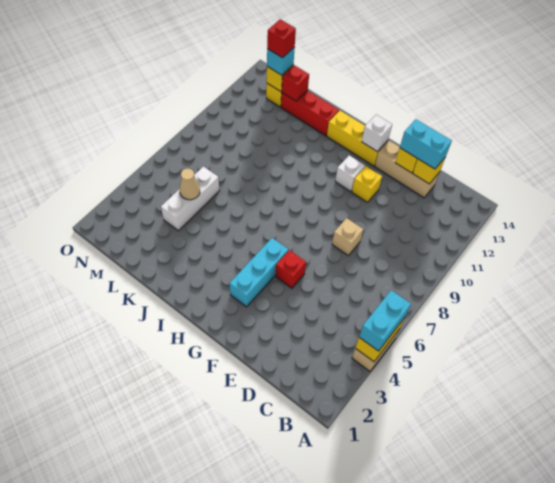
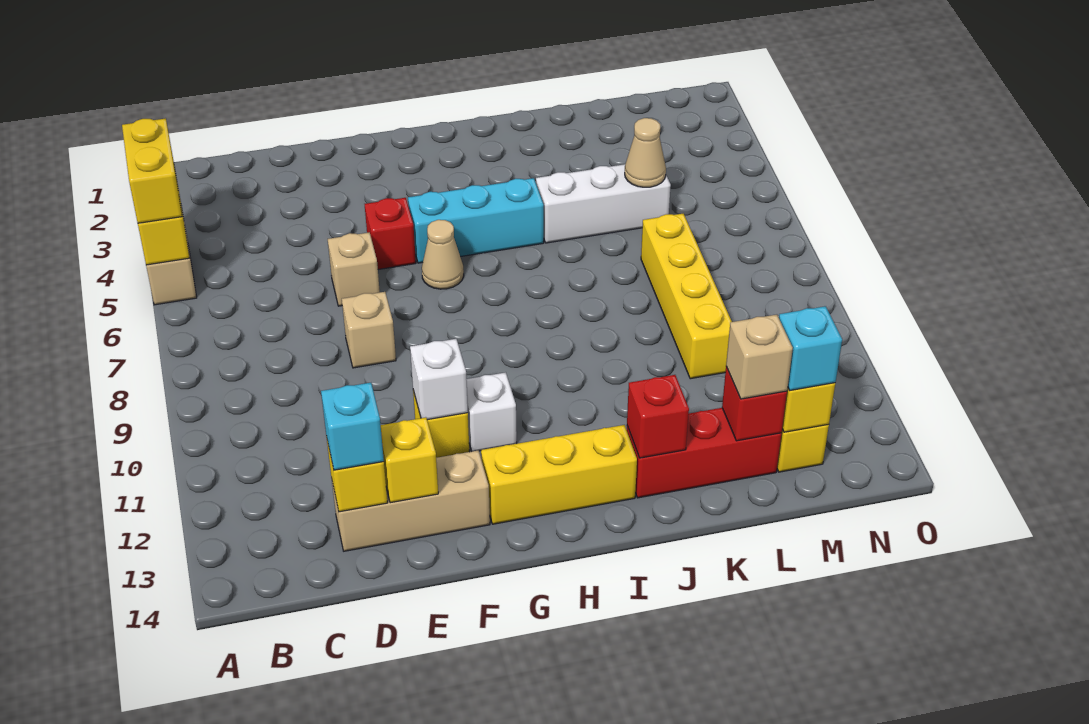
cyan brick A4:A5 level 3 -> yellow brick A4:A5 level 3
cyan brick D13:E13 level 3 -> cyan brick D13 level 3
none -> tan brick E6 level 1
cyan brick G3:G5 level 1 -> cyan brick G5:I5 level 1
none -> tan cone G6 level 1
white brick G13 level 2 -> white brick F11 level 2
white brick L4:L6 level 1 -> white brick J5:L5 level 1
none -> yellow brick L7:L10 level 1
none -> tan brick L13 level 3
red brick M13 level 4 -> red brick J13 level 2

